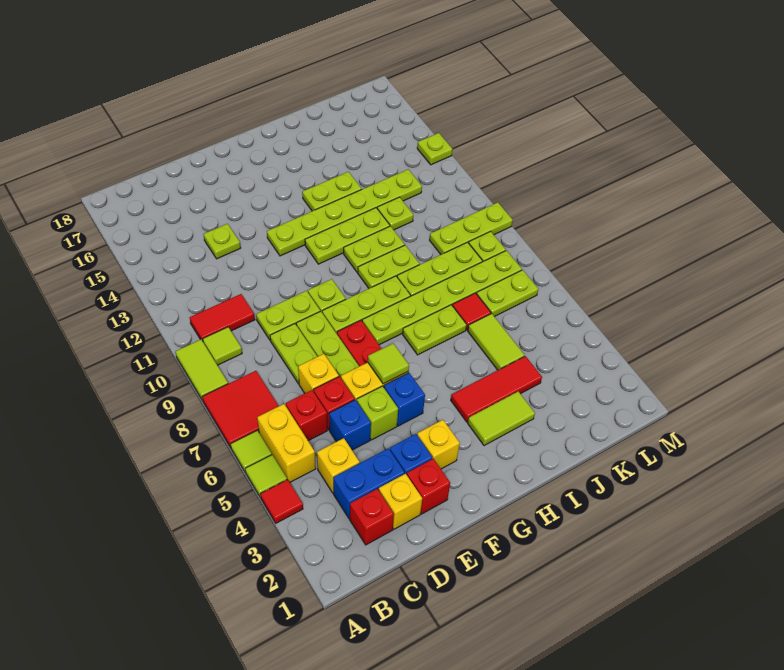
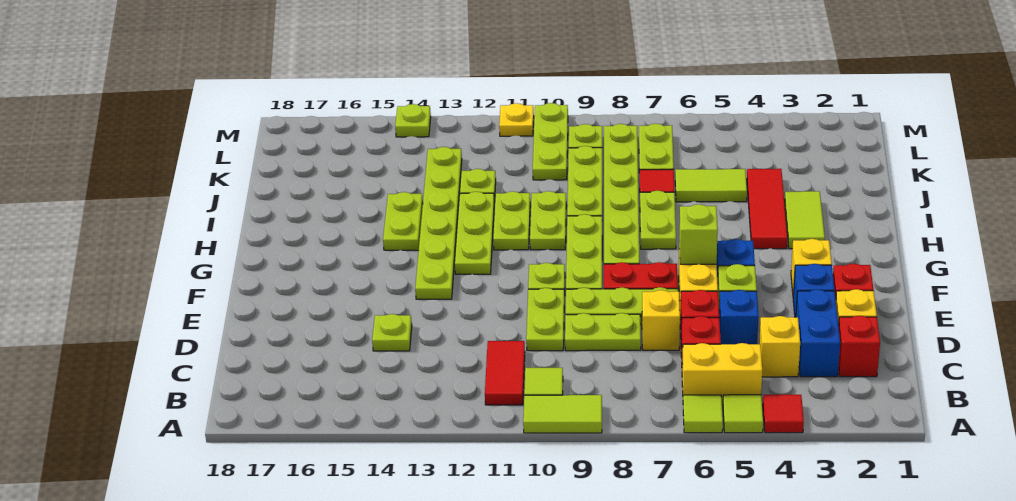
red tile A7:B8 level 1 -> none
lime tile F6 level 2 -> lime brick F6 level 2
none -> yellow plate M11 level 1

